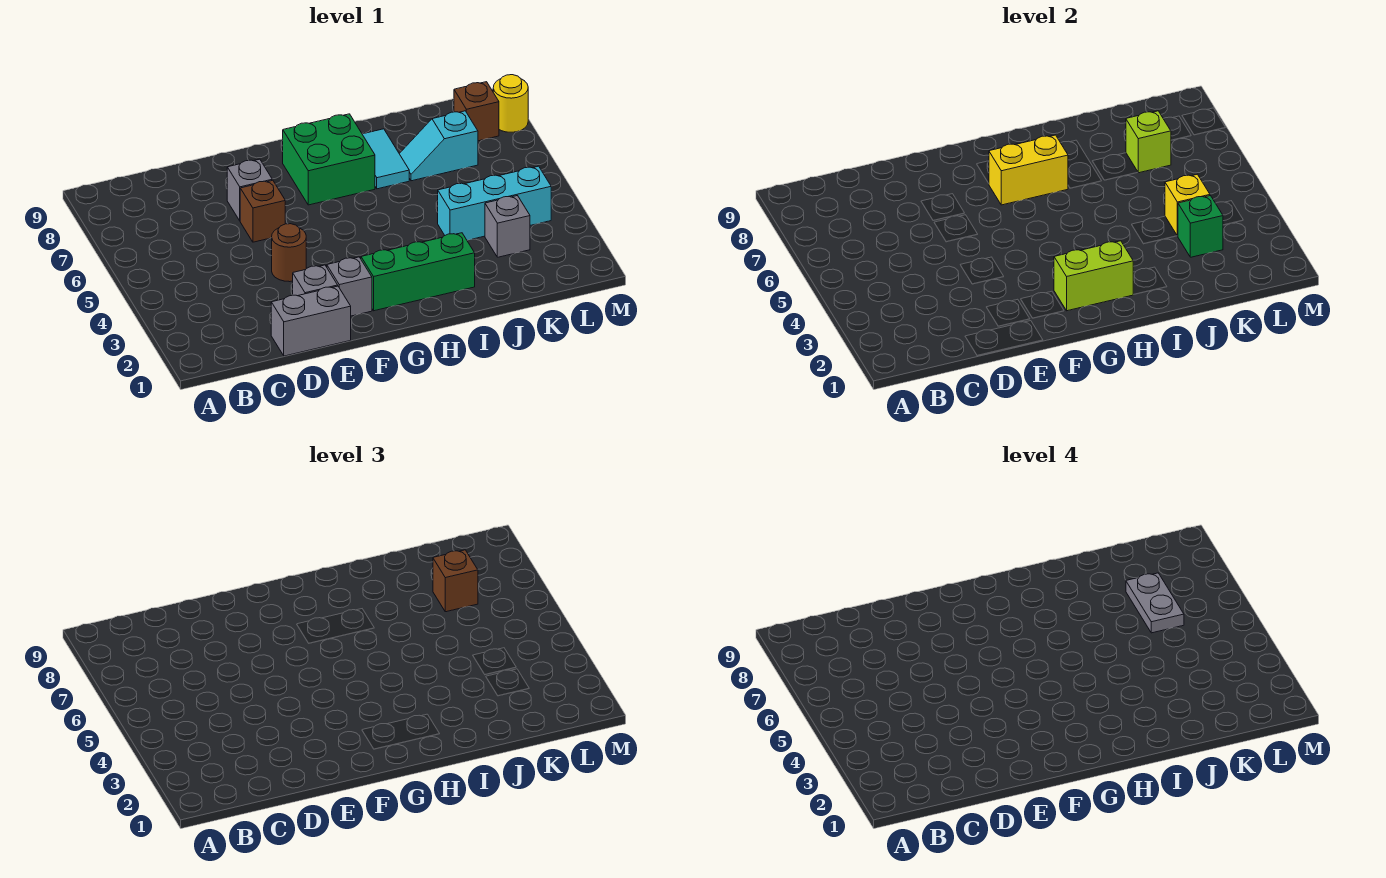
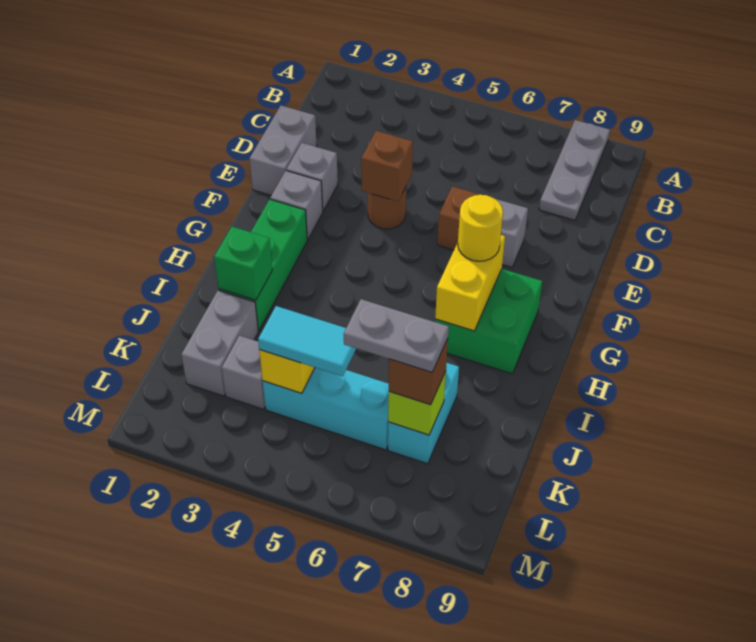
none -> grey plate A8:C8 level 1
lime brick G2:H2 level 2 -> none
cyan tile I7:I8 level 1 -> cyan tile K4:K5 level 3
none -> grey brick J2:K2 level 1
cyan brick J4:L4 level 1 -> cyan brick K4:K6 level 1
cyan slope J7:K7 level 1 top K -> cyan brick J7:K7 level 1
green brick K3 level 2 -> green brick I2 level 2
brown brick L8 level 1 -> brown brick E4 level 2
yellow round brick M8 level 1 -> yellow round brick G7 level 3

